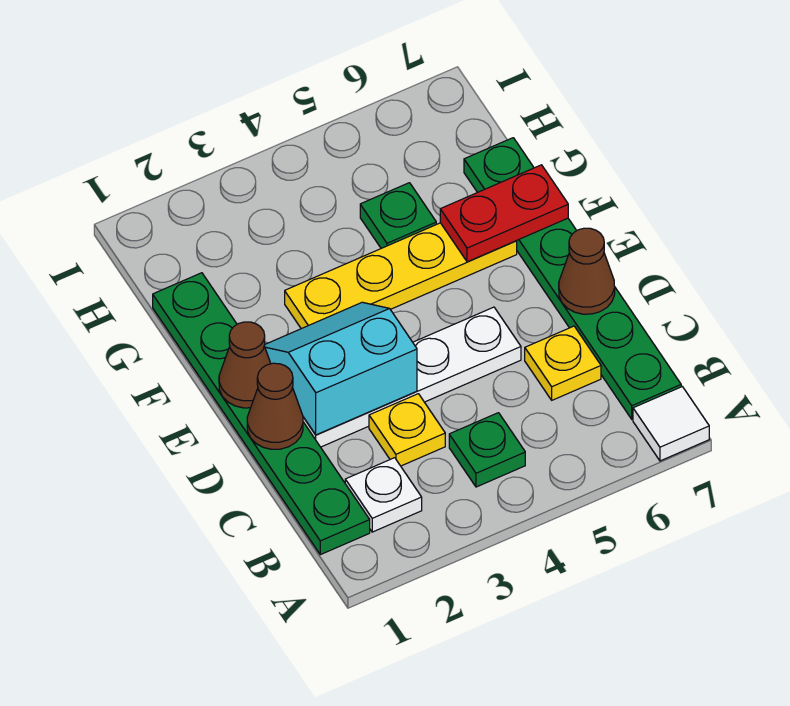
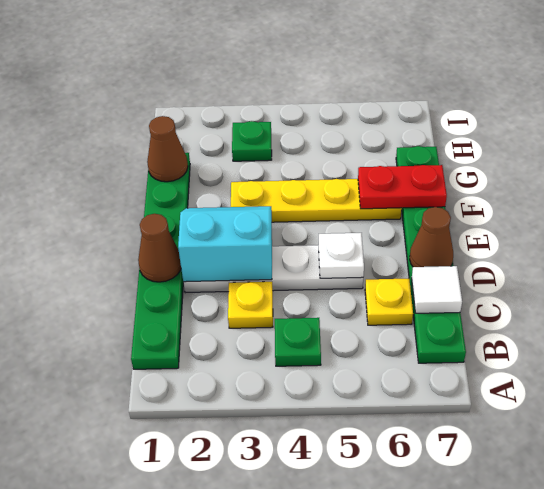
white tile A7 level 1 -> white tile C7 level 2
white plate B2 level 1 -> white plate D5 level 2
brown cone E1 level 2 -> brown cone G1 level 2
green plate G5 level 1 -> green plate H3 level 1

